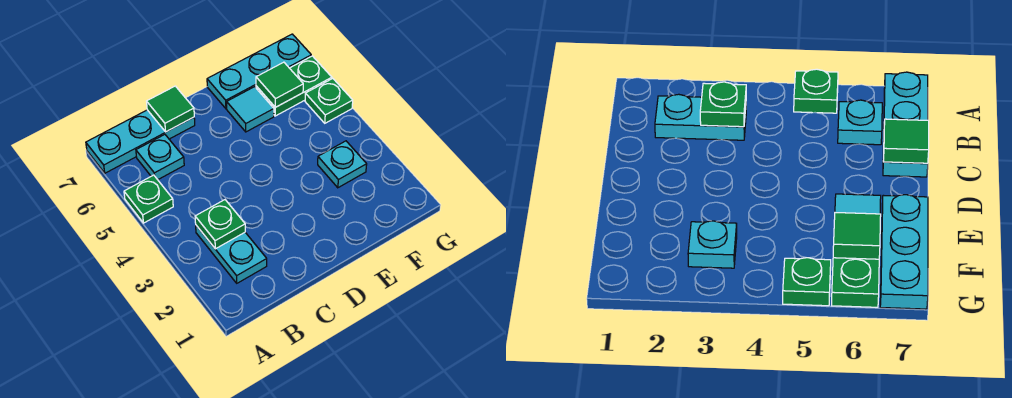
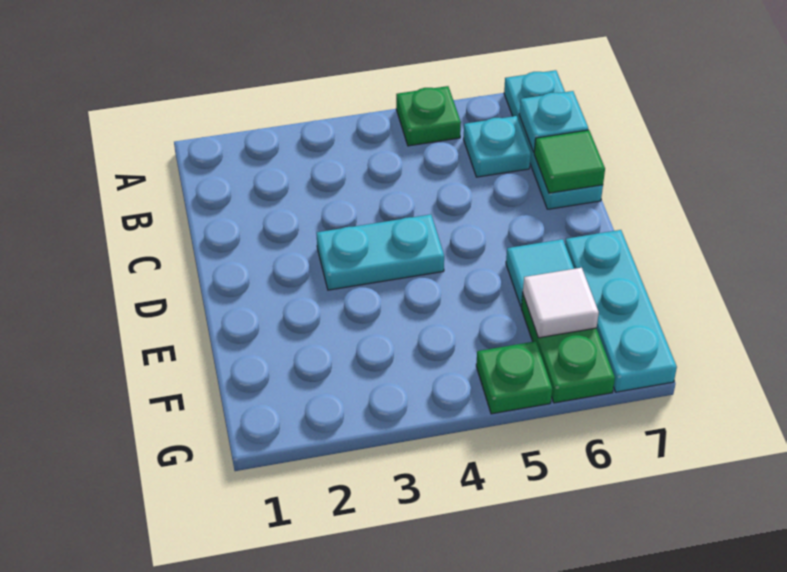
cyan plate B2:B3 level 1 -> cyan plate D3:D4 level 1
green plate B3 level 2 -> none
cyan plate F3 level 1 -> cyan plate B7 level 2
green tile F6 level 2 -> white tile F6 level 2

